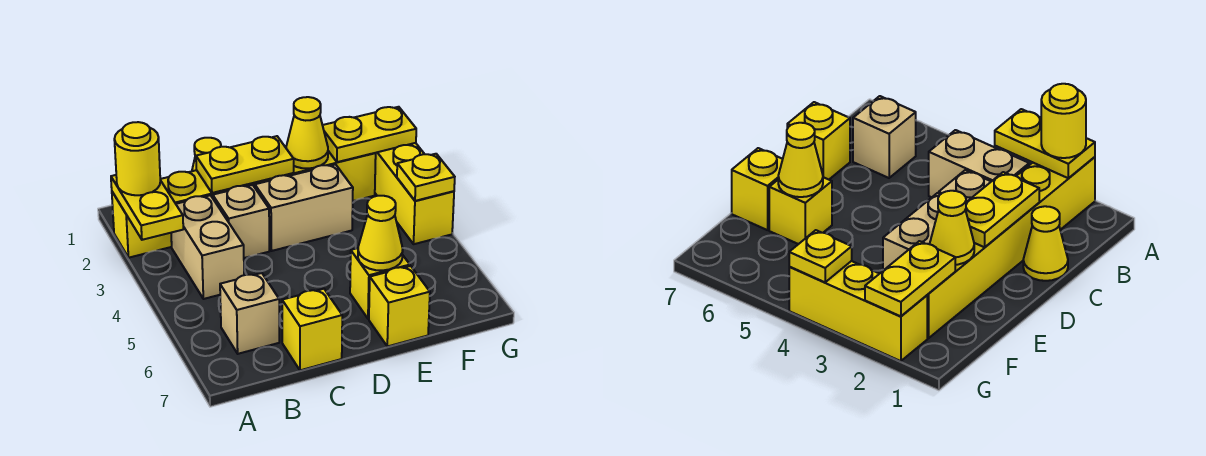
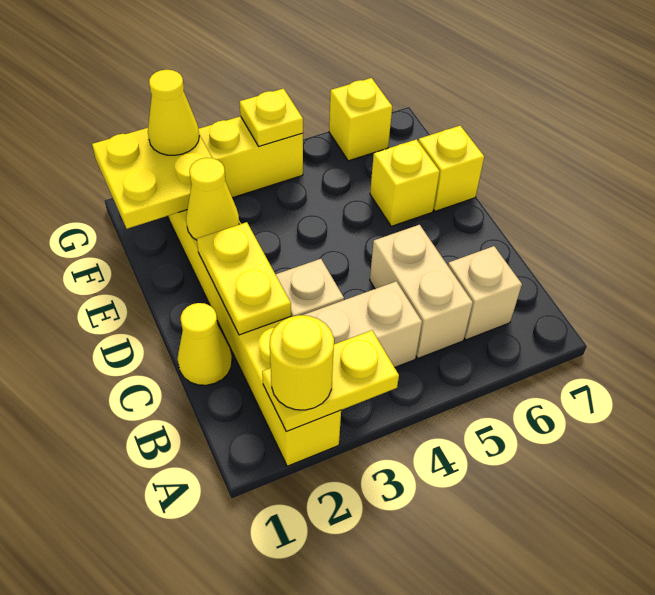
yellow brick C7 level 1 -> yellow brick G6 level 1
tan brick D3:E3 level 1 -> tan brick B5:C5 level 1
yellow cone E6 level 2 -> yellow cone G2 level 3
yellow plate F2:G2 level 2 -> yellow plate F1:G2 level 2

